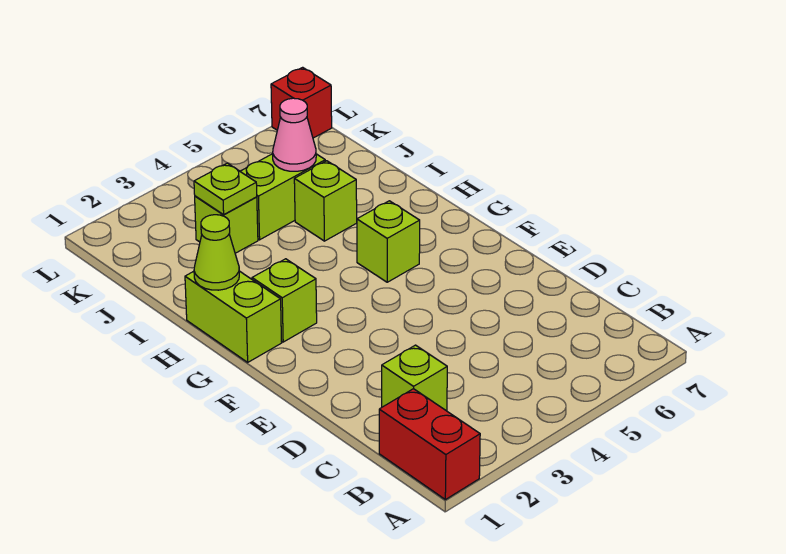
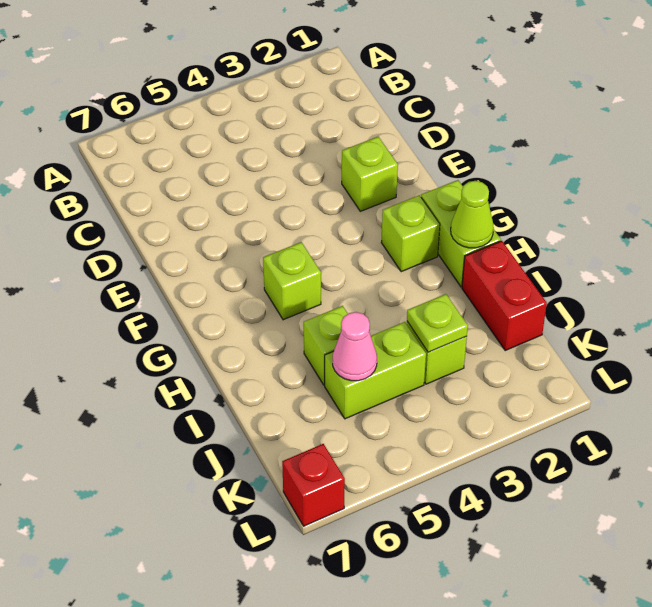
red brick A1:B1 level 1 -> red brick I1:J1 level 1
lime brick C2 level 1 -> lime brick E2 level 1

